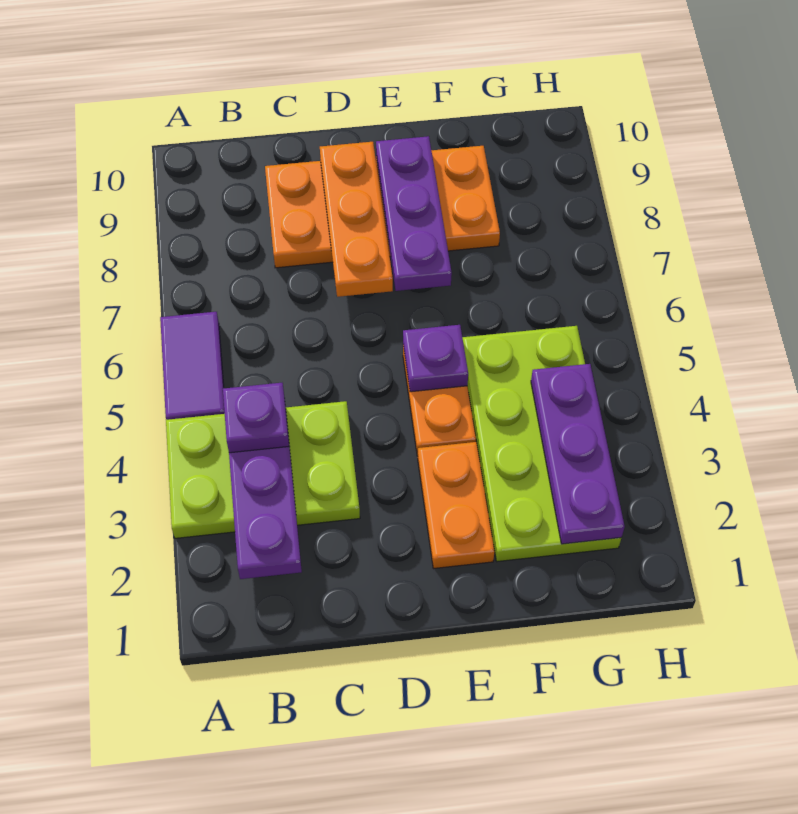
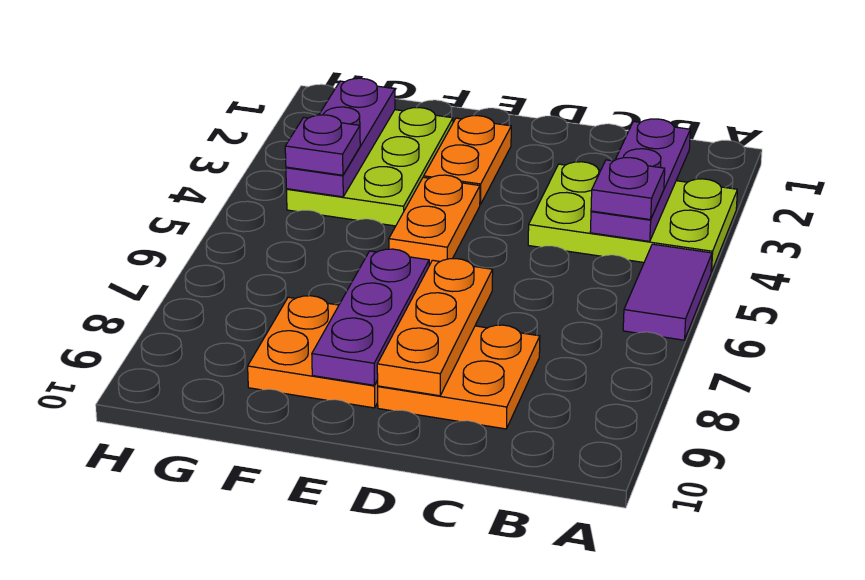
purple plate E5 level 2 -> purple plate G4 level 3
lime plate F2:G5 level 1 -> lime plate F2:G4 level 1

